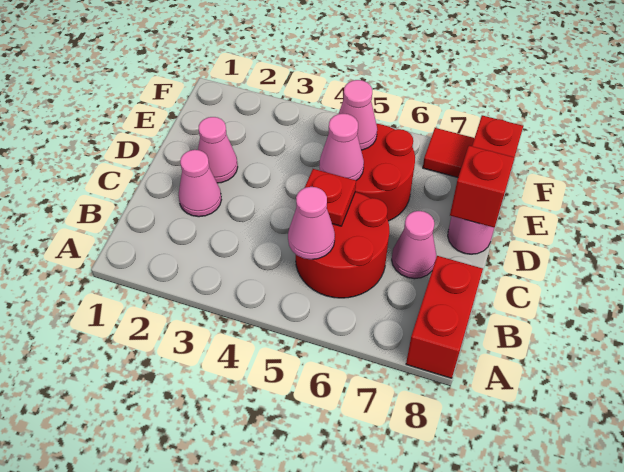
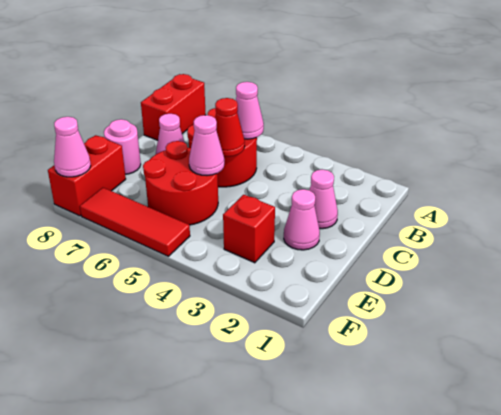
red plate C5 level 2 -> red cone C5 level 2
red brick D8 level 2 -> red brick E3 level 1
pink cone E5 level 2 -> pink cone F8 level 2
red tile F7 level 1 -> red tile F5:F7 level 1

